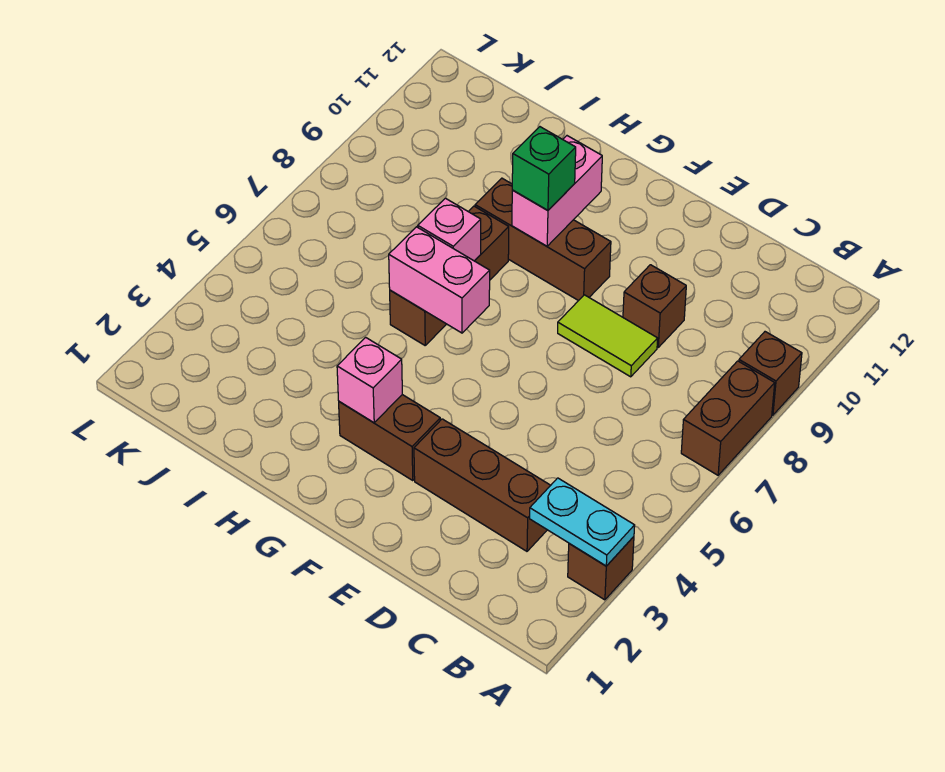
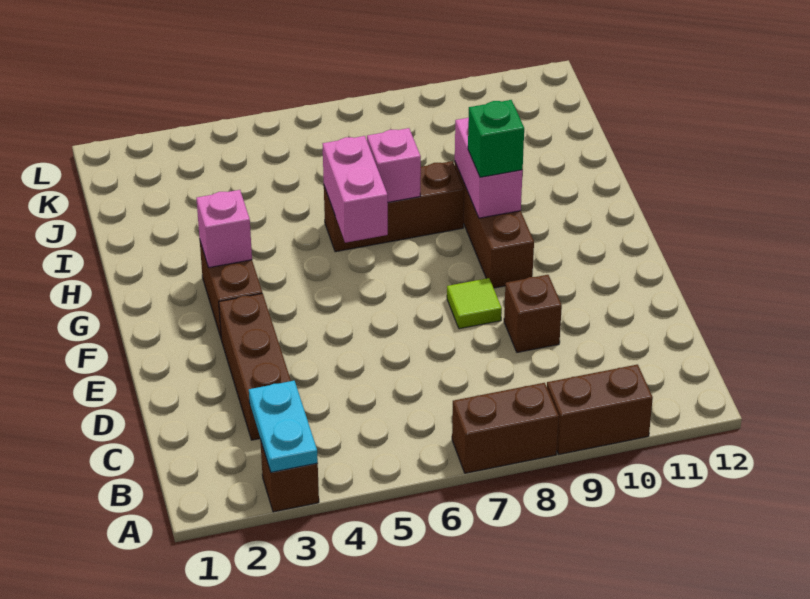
brown brick A9 level 1 -> brown brick A9:A10 level 1
lime tile D8:E8 level 1 -> lime tile E8 level 1
pink brick G9:G10 level 2 -> pink brick G9:H9 level 2

